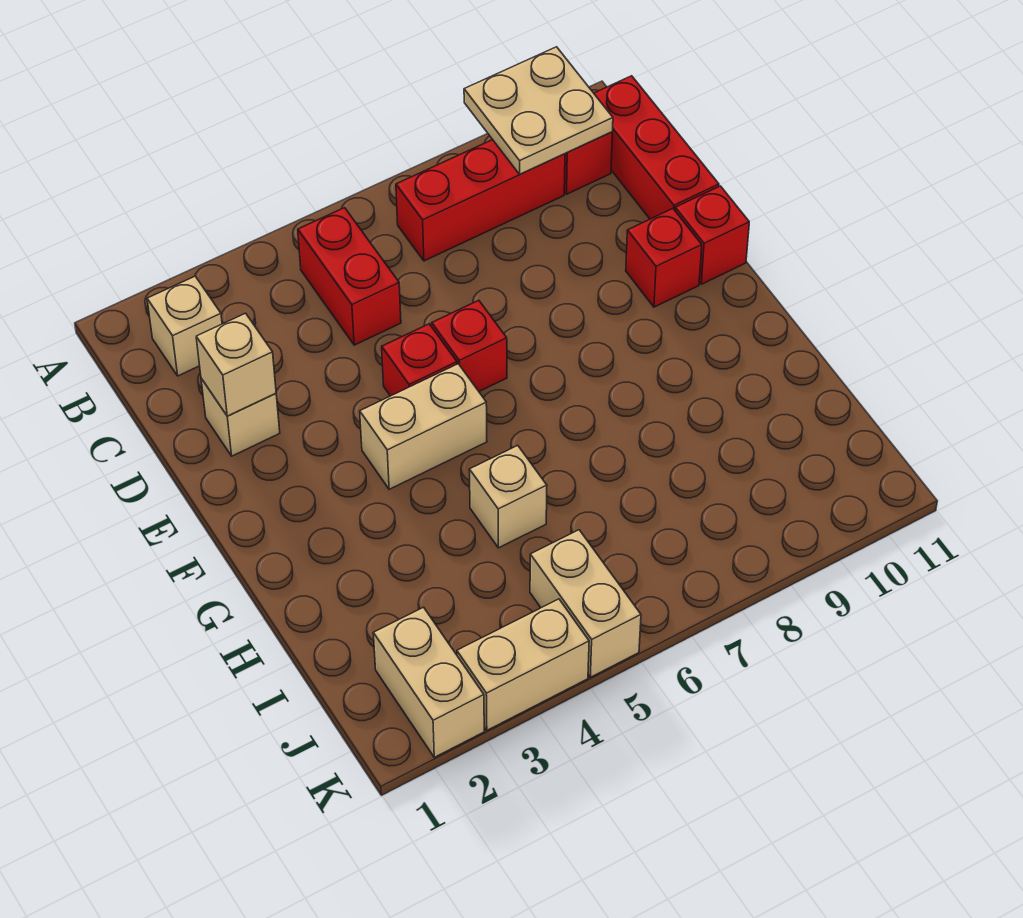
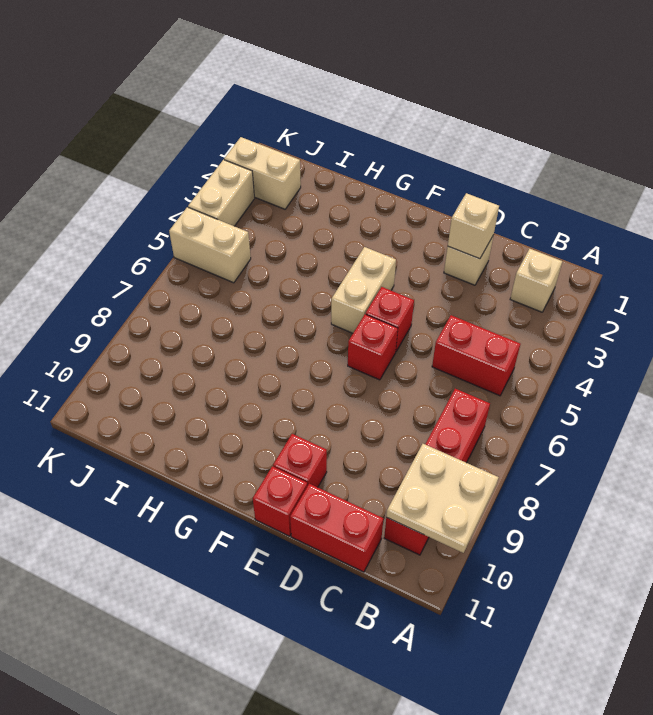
red brick B11:D11 level 1 -> red brick C11:D11 level 1
tan brick H5 level 1 -> none

